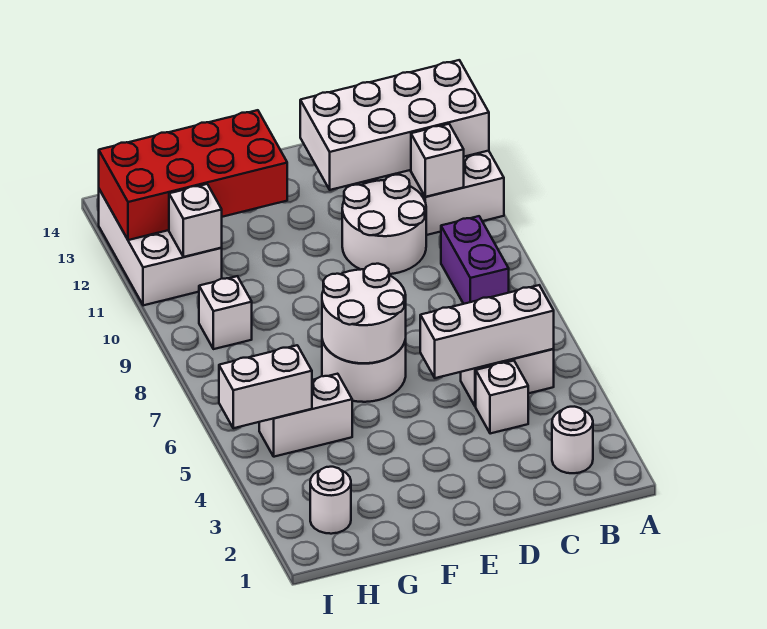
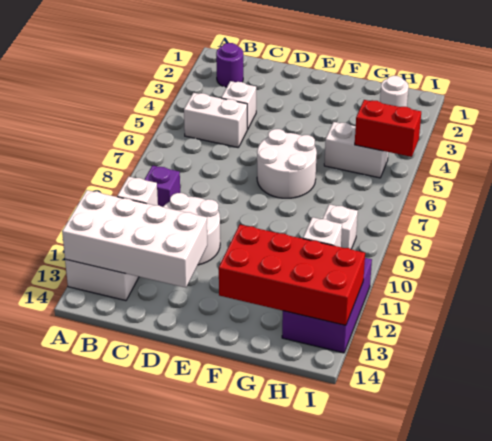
white round brick B2 level 1 -> purple round brick B2 level 1
white brick B5:D5 level 2 -> none
purple brick B8:B9 level 1 -> purple brick B9 level 1
white round brick E6:F7 level 2 -> none
white brick H5:I5 level 2 -> red brick H5:I5 level 2
white brick H11:I13 level 1 -> purple brick H11:I13 level 1

